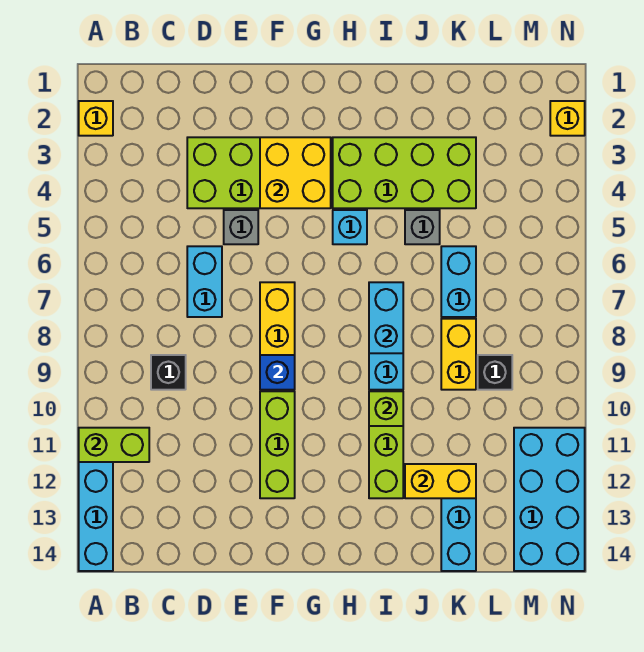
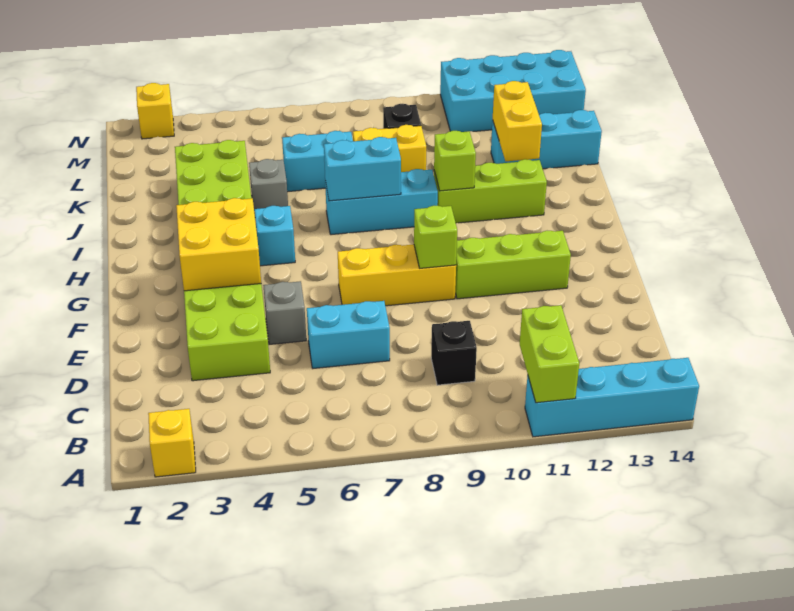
blue brick F9 level 2 -> lime brick F9 level 2

